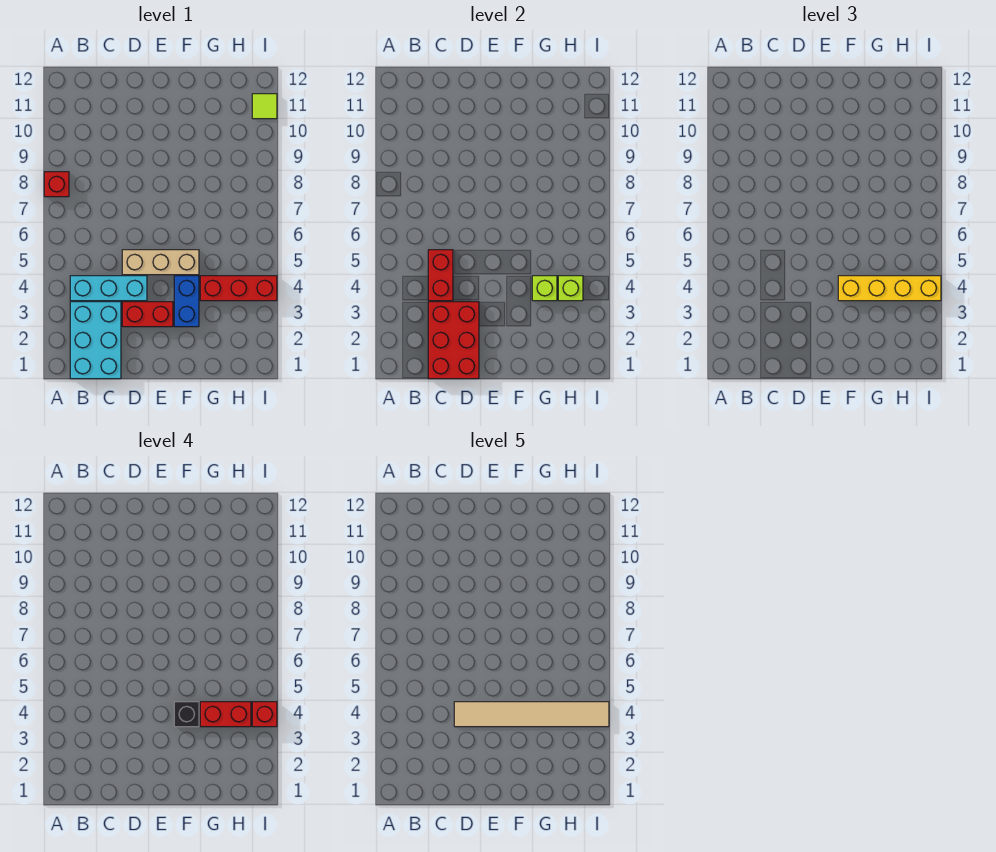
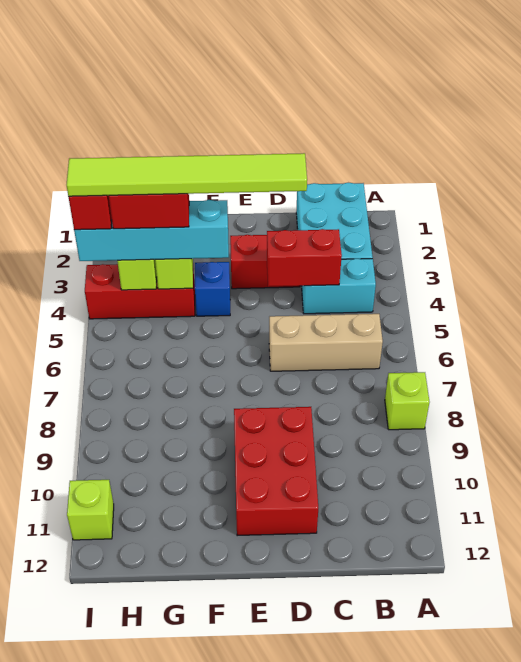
red brick A8 level 1 -> lime brick A8 level 1
cyan brick B4:D4 level 1 -> cyan brick B4:C4 level 1
red brick C1:D3 level 2 -> red brick D9:E11 level 1
red brick C4:C5 level 2 -> red brick C4:D4 level 2
tan tile D4:I4 level 5 -> lime tile D4:I4 level 5
tan brick D5:F5 level 1 -> tan brick B6:D6 level 1
blue brick F3:F4 level 1 -> blue brick F4 level 1
yellow brick F4:I4 level 3 -> cyan brick F4:I4 level 3
black brick F4 level 4 -> none
lime tile I11 level 1 -> lime brick I11 level 1

